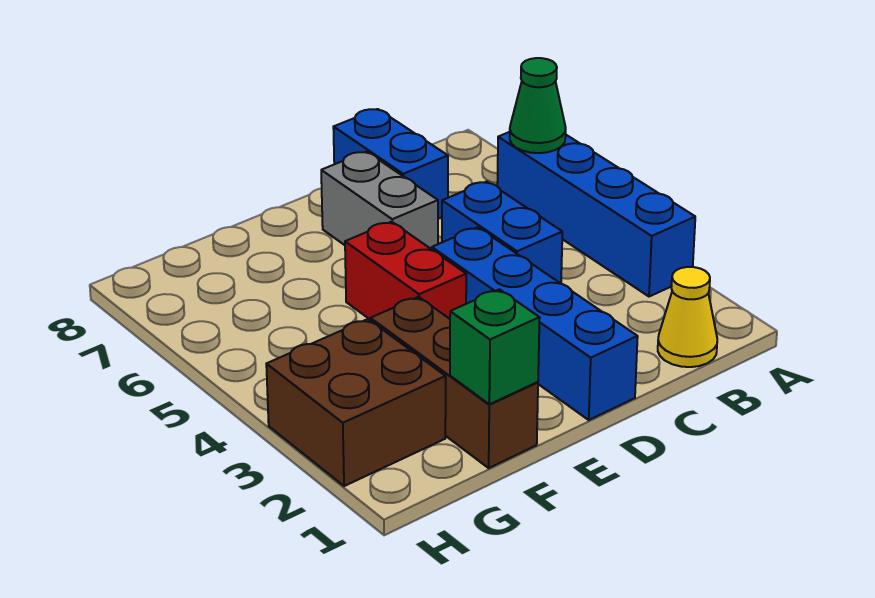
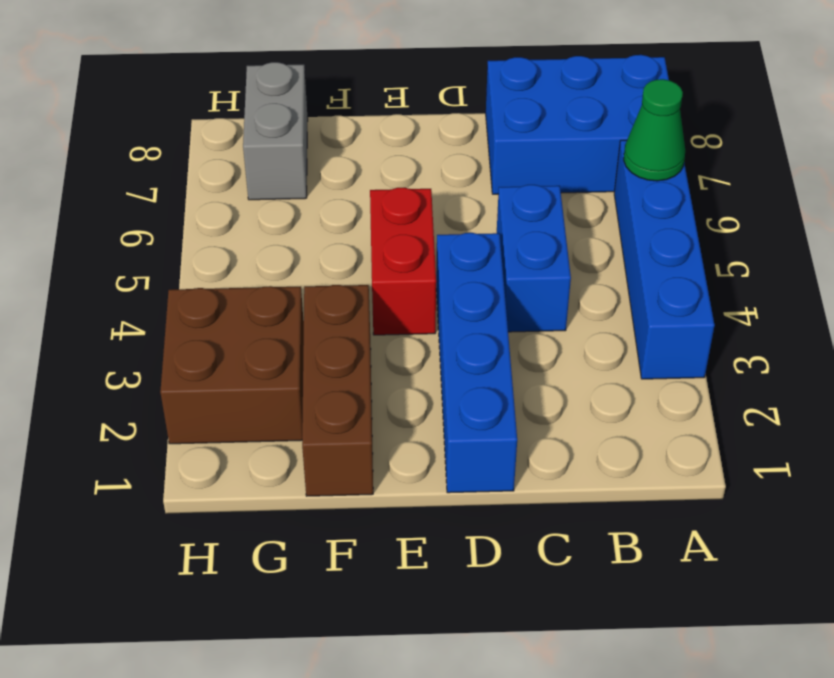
yellow cone B1 level 1 -> none
blue brick C7:C8 level 1 -> blue brick A7:C8 level 1
grey brick D6:D7 level 1 -> grey brick G7:G8 level 1
green brick F1 level 2 -> none

